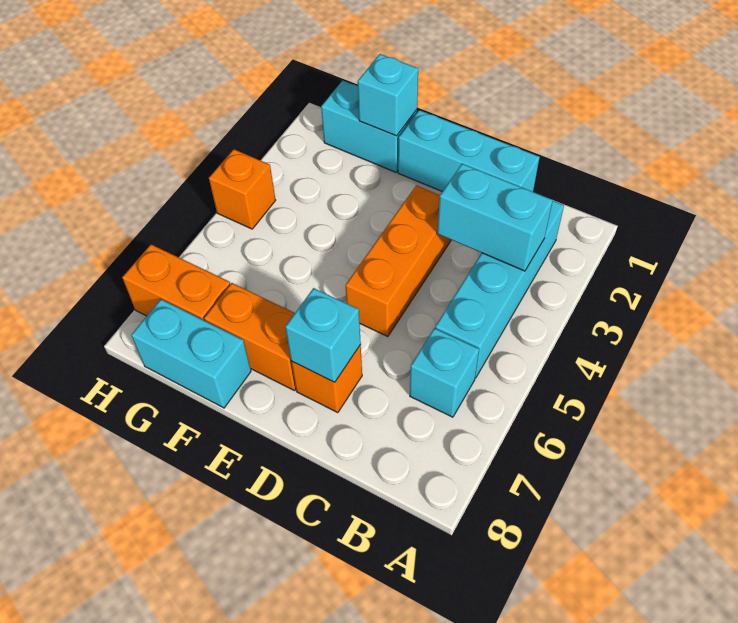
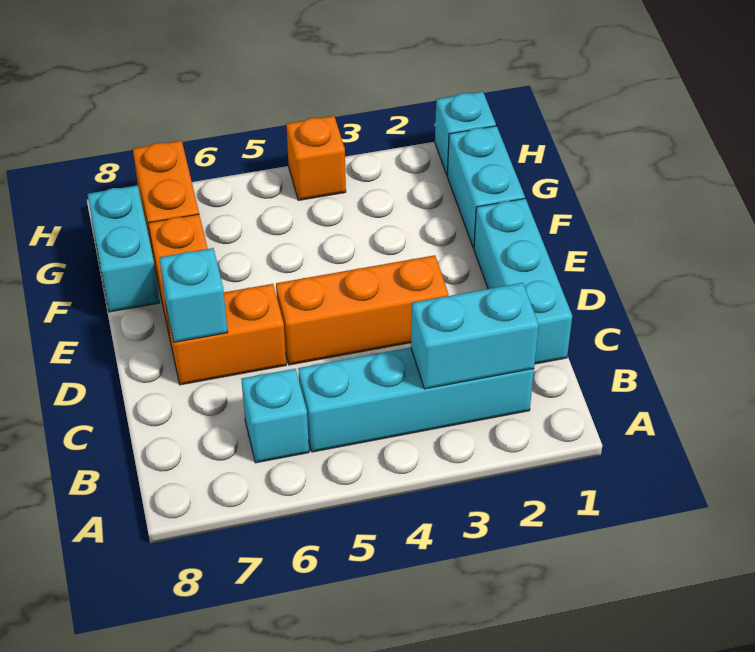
cyan brick B3:C3 level 2 -> cyan brick B2:B3 level 2
orange brick D7 level 1 -> orange brick D6:D7 level 1
cyan brick F1 level 2 -> cyan brick H1 level 1

